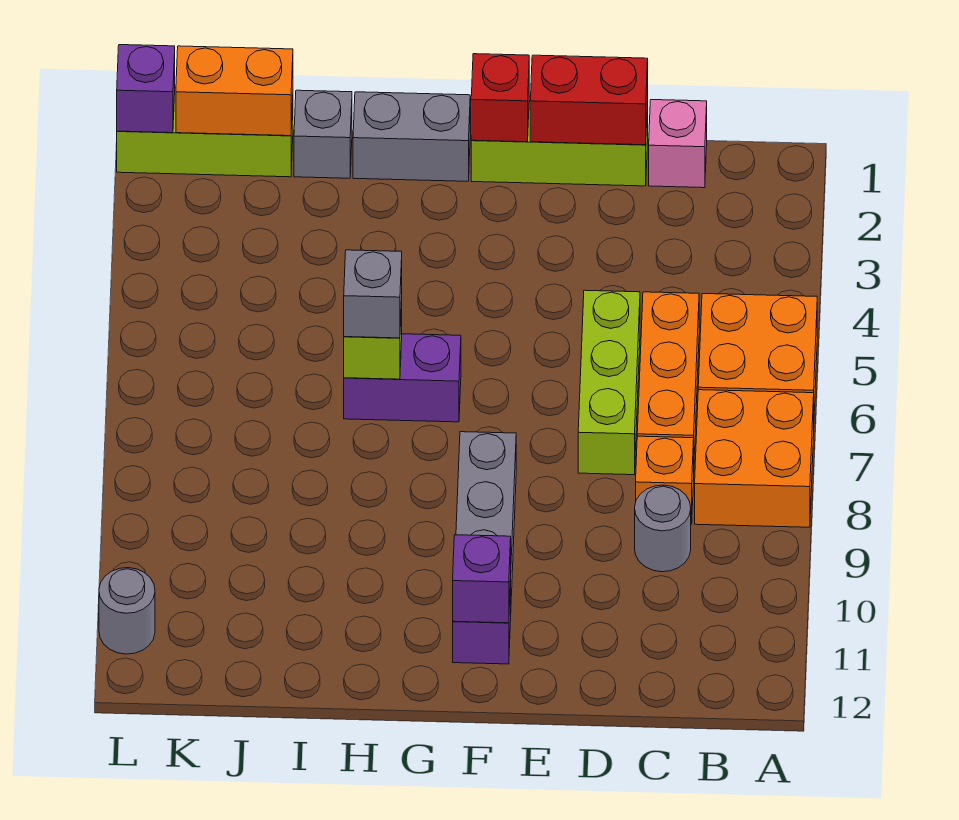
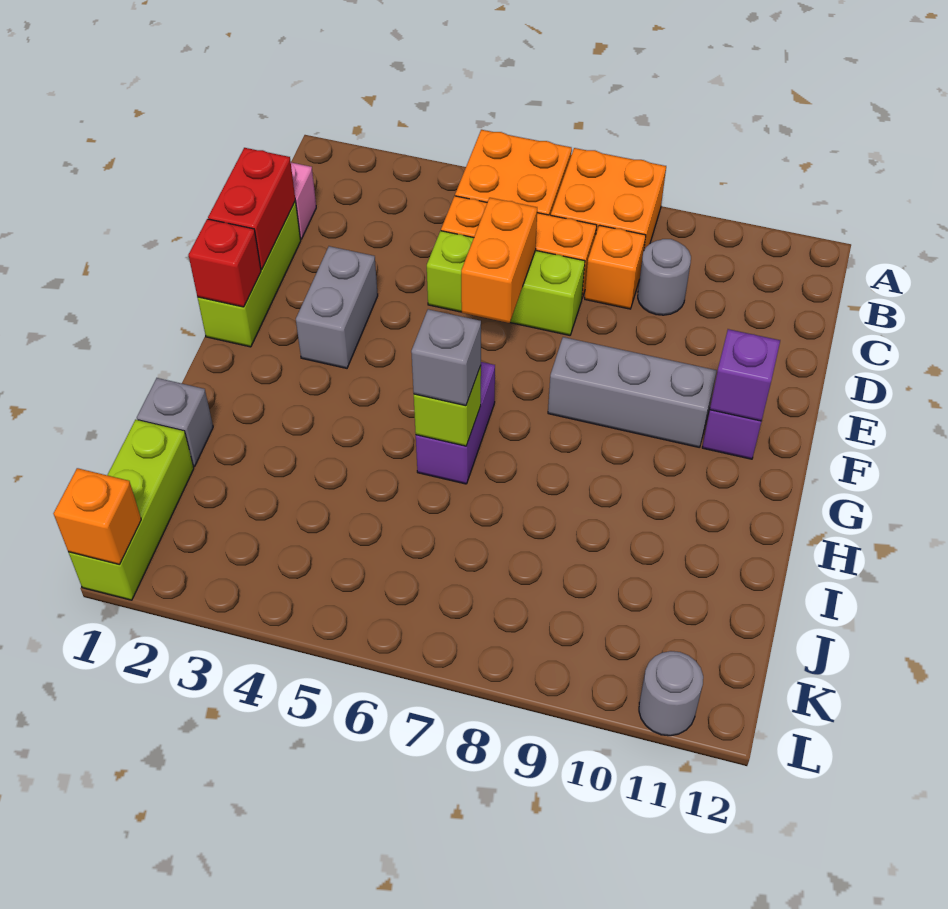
grey brick G1:H1 level 1 -> grey brick E3:F3 level 1
orange brick J1:K1 level 2 -> orange brick D6:E6 level 2
purple brick L1 level 2 -> orange brick L1 level 2

